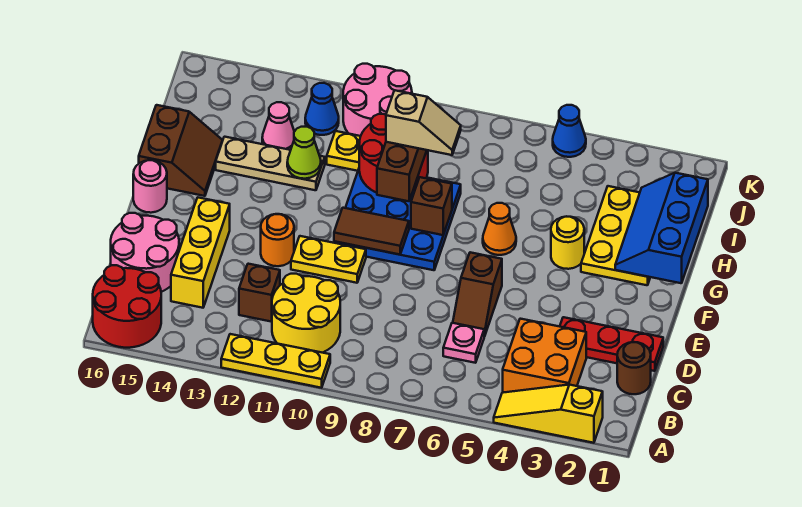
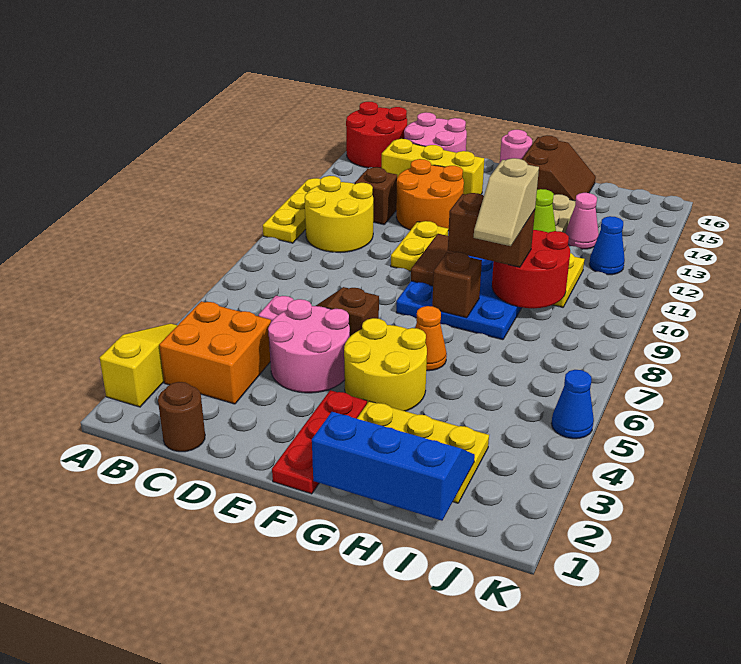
red plate D1:D3 level 1 -> red plate F1:F3 level 1
orange round brick E12 level 1 -> orange round brick D12:E13 level 1
yellow round brick G4 level 1 -> yellow round brick F4:G5 level 1
brown slope G15:H16 level 1 top 16 -> brown slope G15:H16 level 1 top G
pink round brick J10:K11 level 1 -> pink round brick D4:E5 level 1

